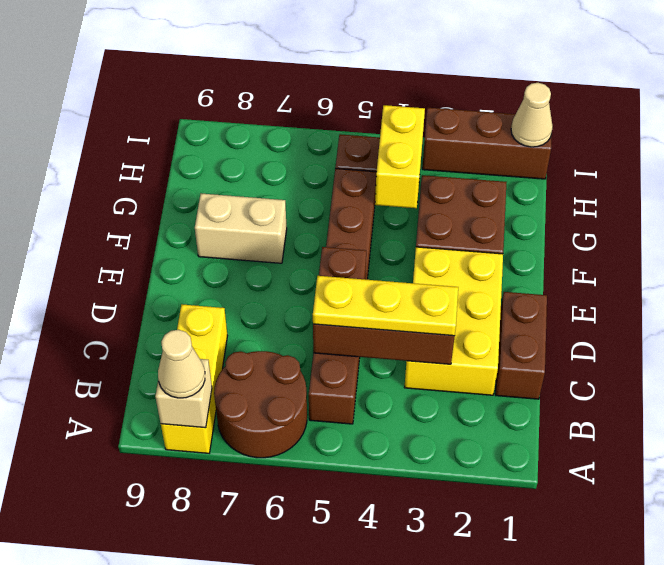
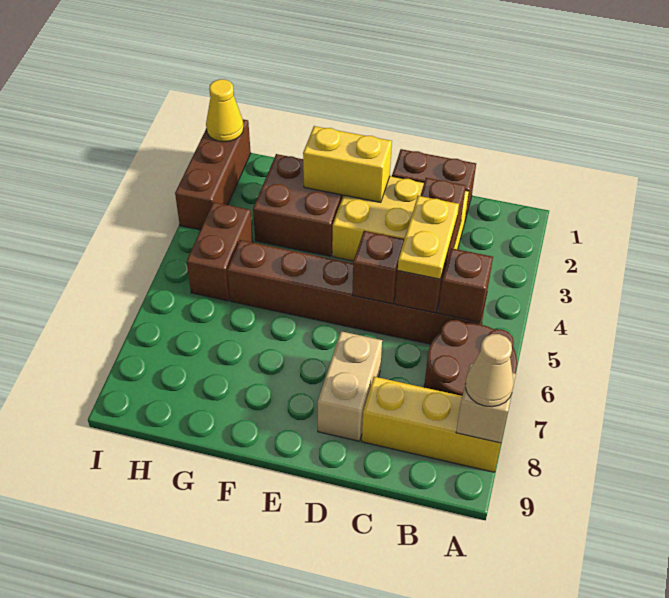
none -> brown brick B5 level 2
yellow plate C3:C5 level 3 -> yellow plate C4:C5 level 3
tan brick F7:F8 level 1 -> tan brick D7:D8 level 1
yellow brick G4:H4 level 2 -> yellow brick E2:F2 level 2
tan cone I1 level 2 -> yellow cone I1 level 2

